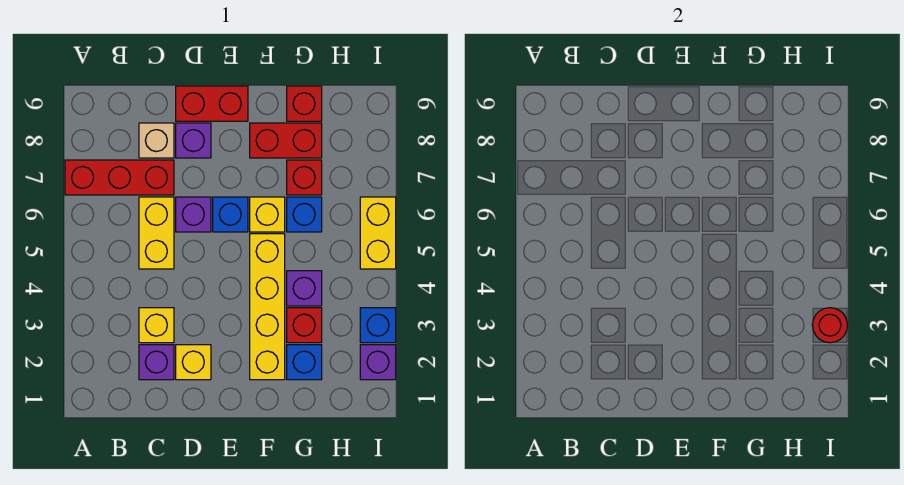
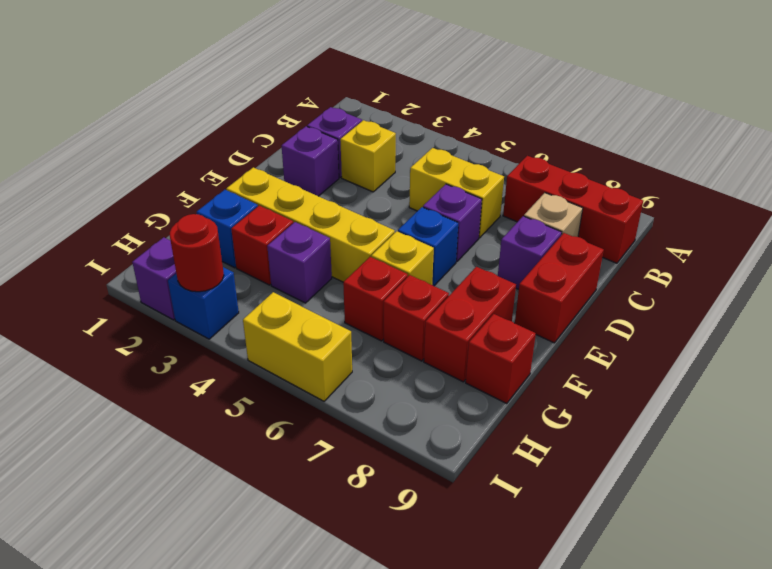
red brick A7:C7 level 1 -> red brick B7:B9 level 1
yellow brick D2 level 1 -> purple brick D2 level 1
blue brick G6 level 1 -> red brick G6 level 1

